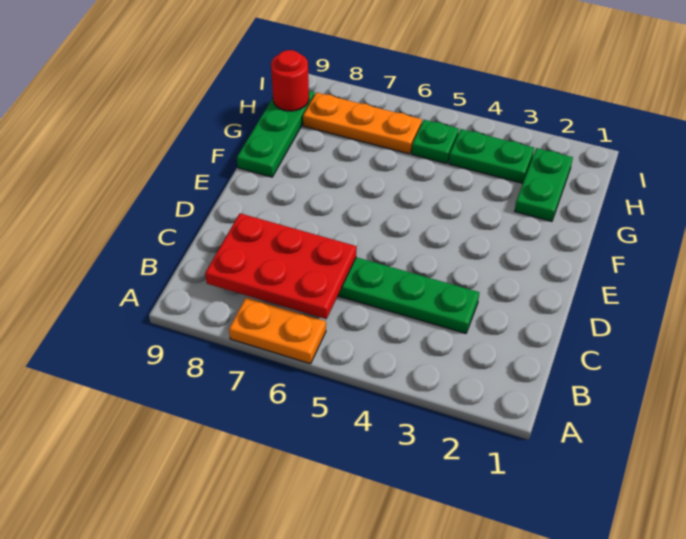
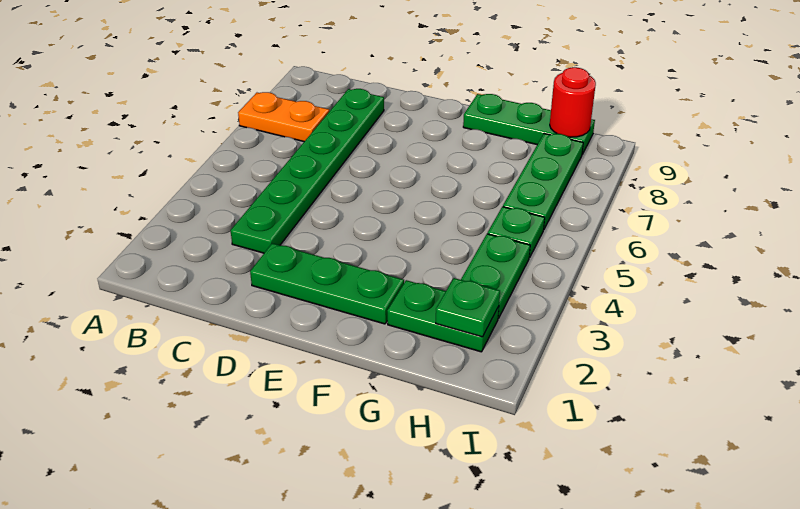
orange plate A6:A7 level 1 -> orange plate A7:B7 level 1
red plate B6:C8 level 2 -> none
none -> green plate D2:F2 level 1
none -> green plate H2 level 2
orange plate H6:H8 level 1 -> green plate H6:H8 level 1

